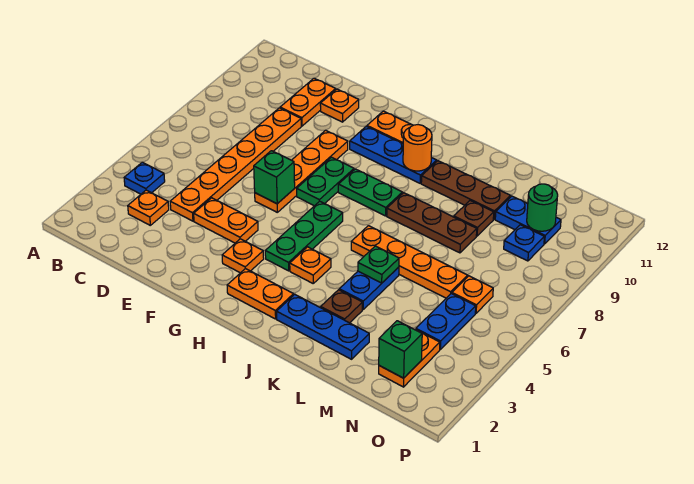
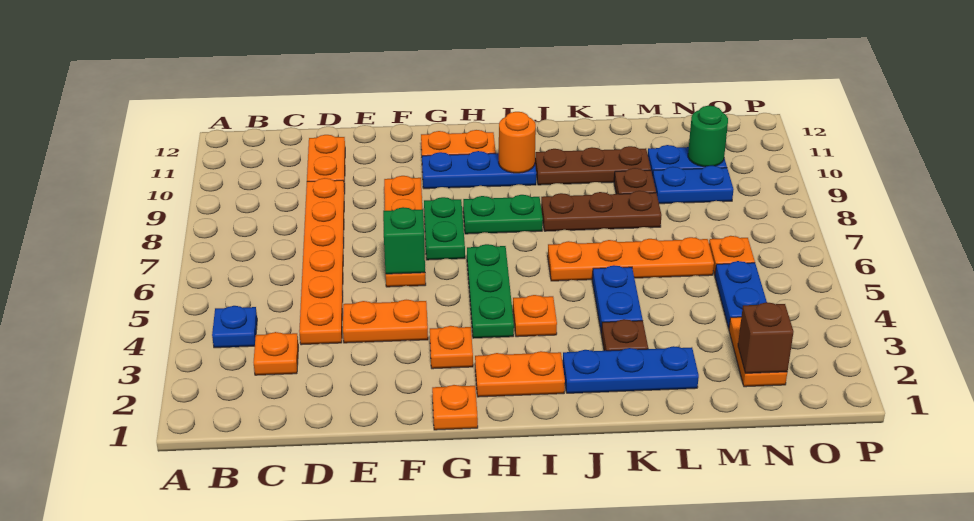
orange plate E11 level 1 -> orange plate G1 level 1
green plate K5 level 2 -> none
green brick N2 level 2 -> brown brick N2 level 2
blue plate N9 level 1 -> blue plate M9:N9 level 1

